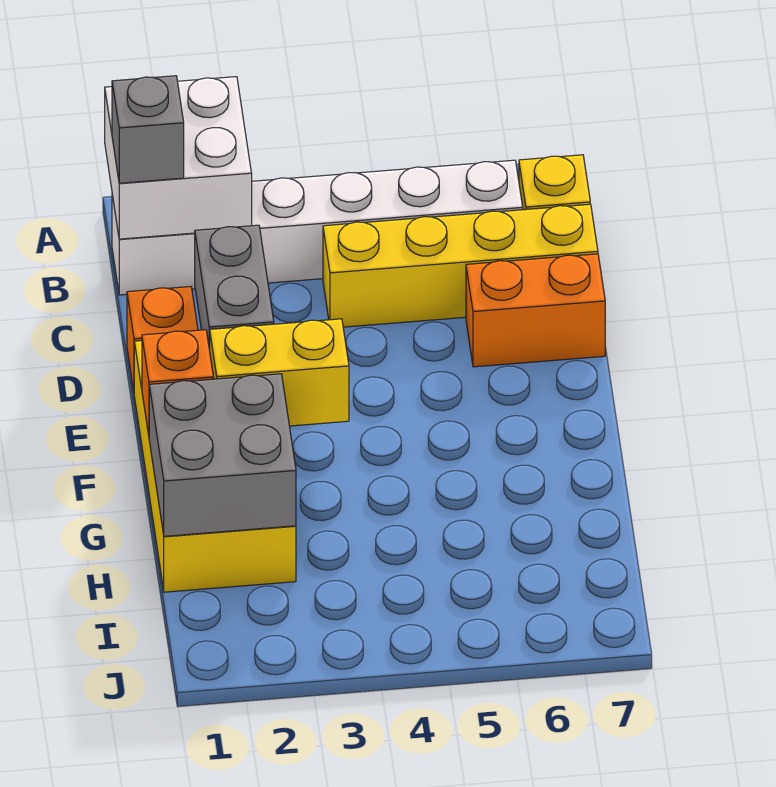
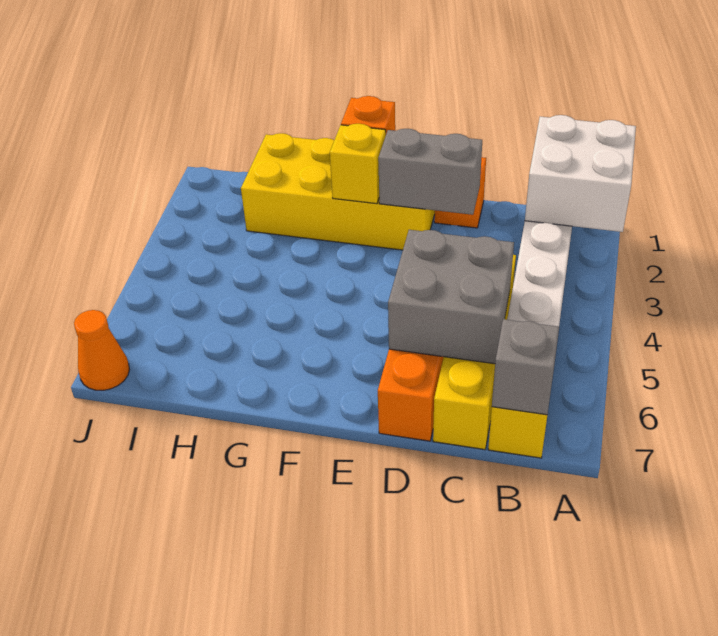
grey brick B1 level 3 -> grey brick B7 level 2
yellow brick F2:F3 level 2 -> yellow brick F2 level 2
grey brick G1:H2 level 2 -> grey brick C5:D6 level 2
none -> orange cone J7 level 1

